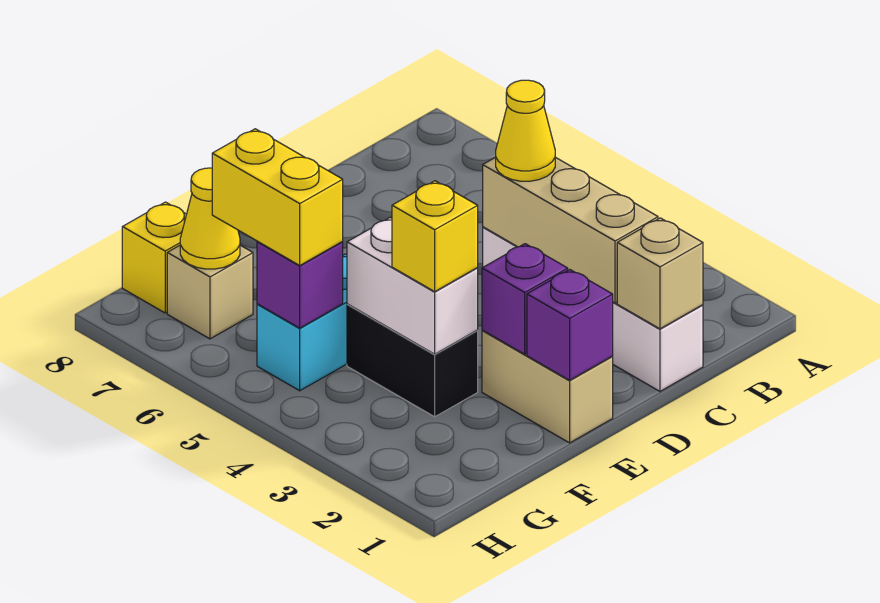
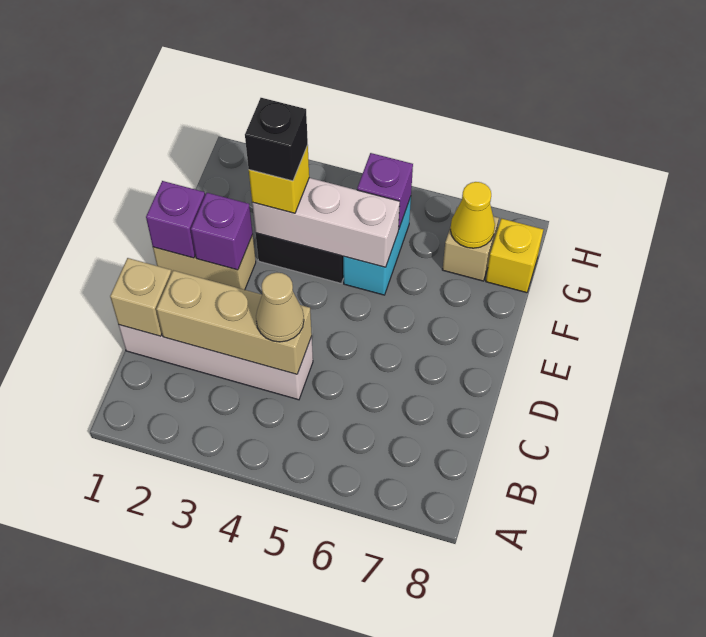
yellow cone C4 level 3 -> tan cone C4 level 3
white brick F3:F4 level 2 -> white brick F3:F5 level 2
none -> black brick F3 level 4
yellow brick G5:G6 level 3 -> none

